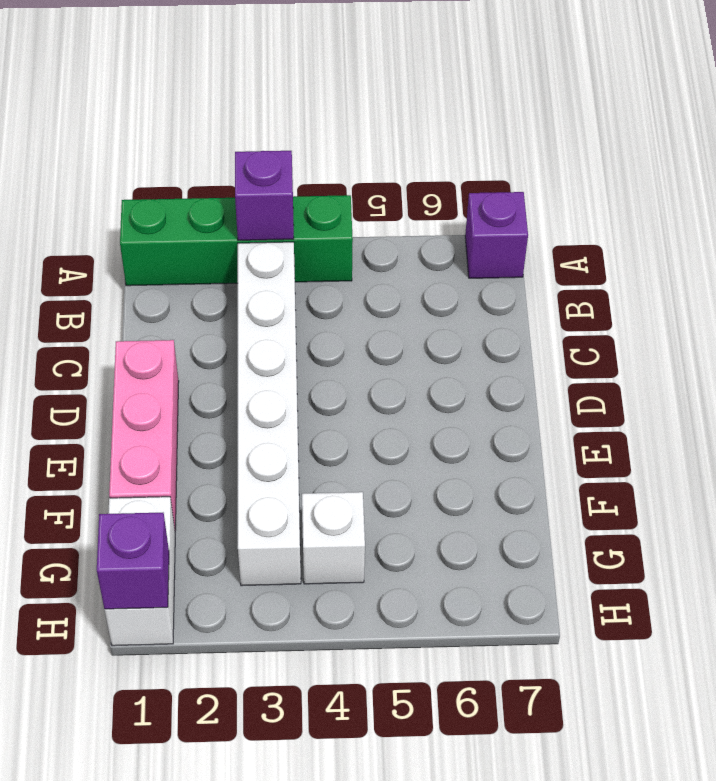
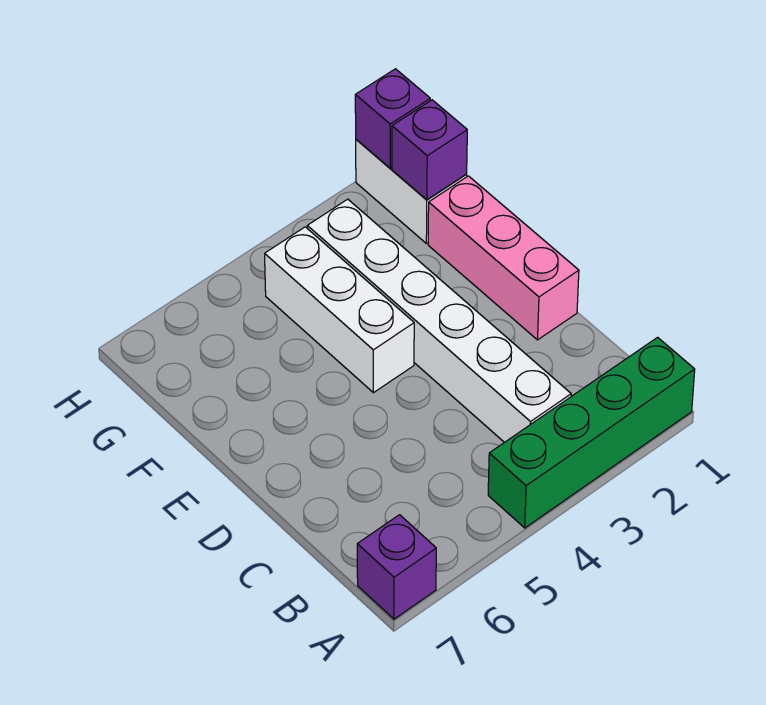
purple brick A3 level 2 -> purple brick G1 level 2
white brick G4 level 1 -> white brick E4:G4 level 1

